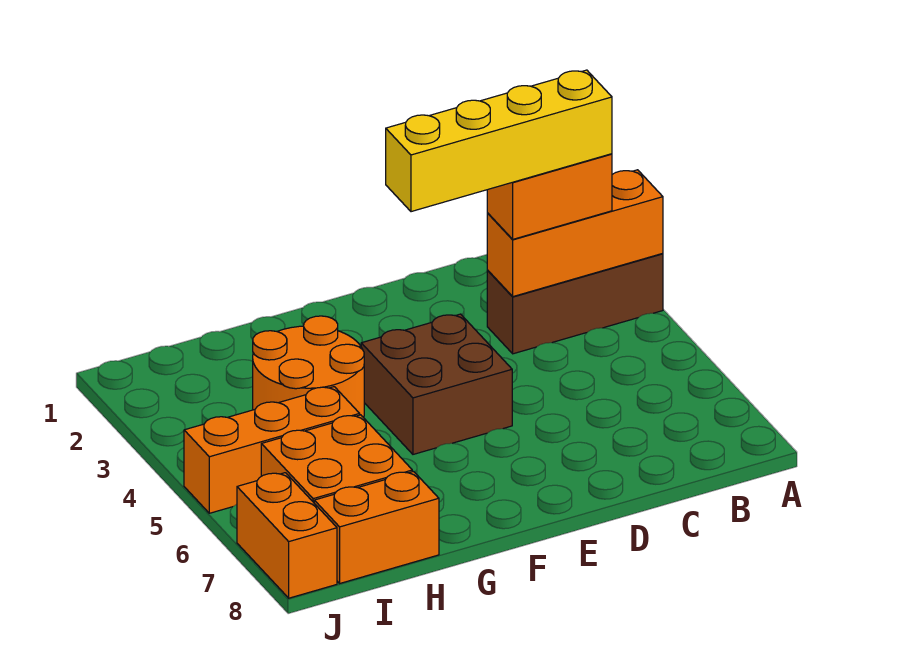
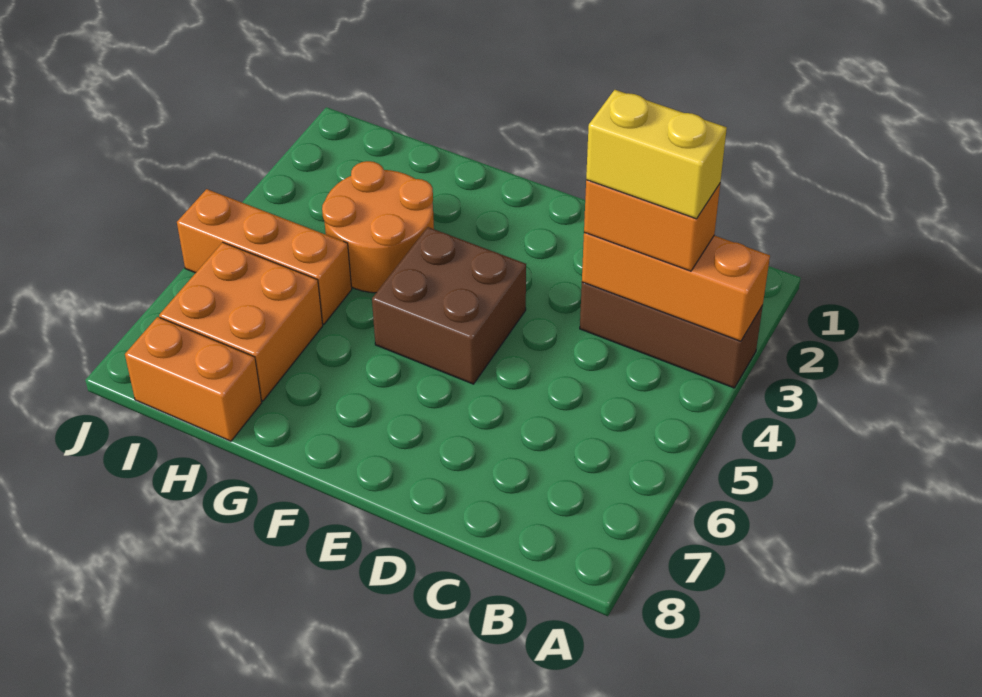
yellow brick B3:E3 level 4 -> yellow brick B3:C3 level 4
orange brick J7:J8 level 1 -> none

